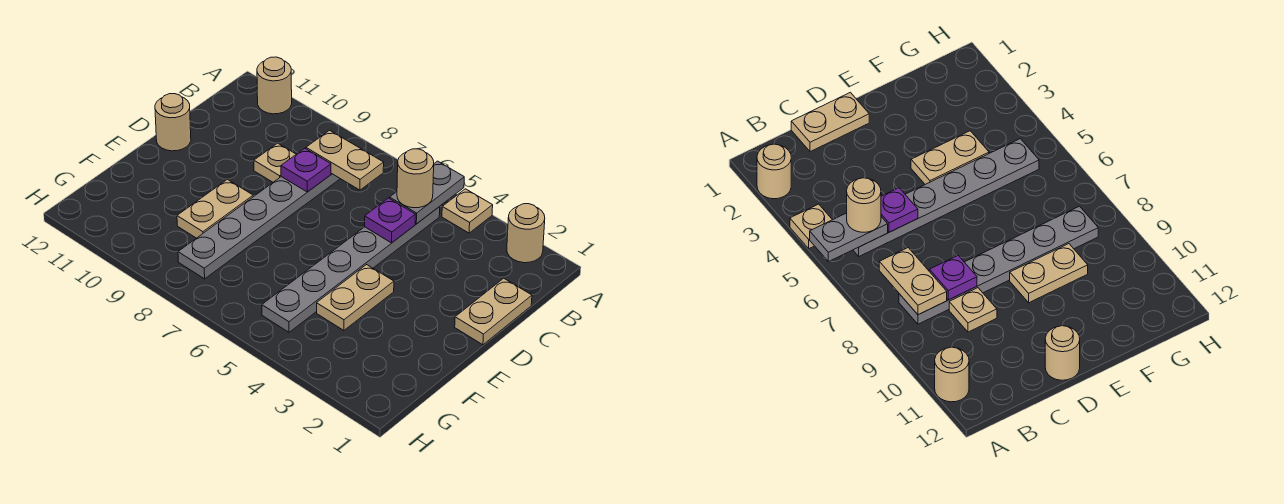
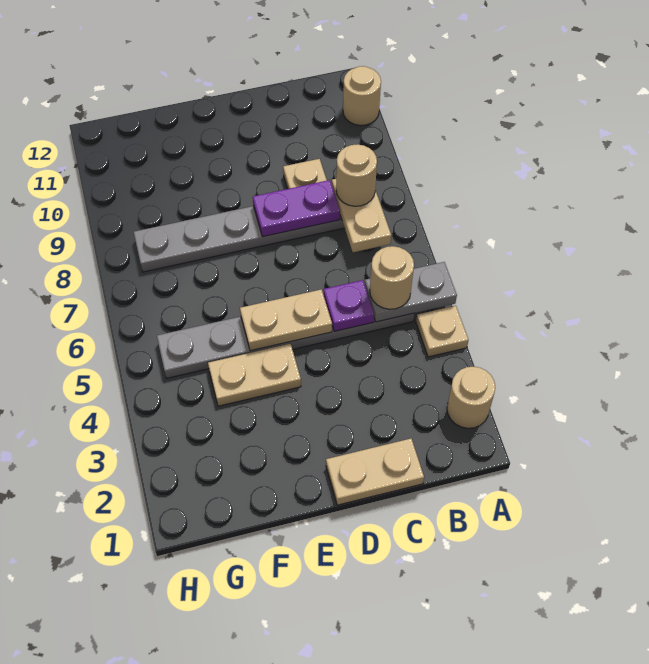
purple plate C8 level 2 -> purple plate C8:D8 level 2
tan round brick D12 level 1 -> tan round brick B8 level 3
tan plate E9:F9 level 1 -> tan plate D5:E5 level 2

